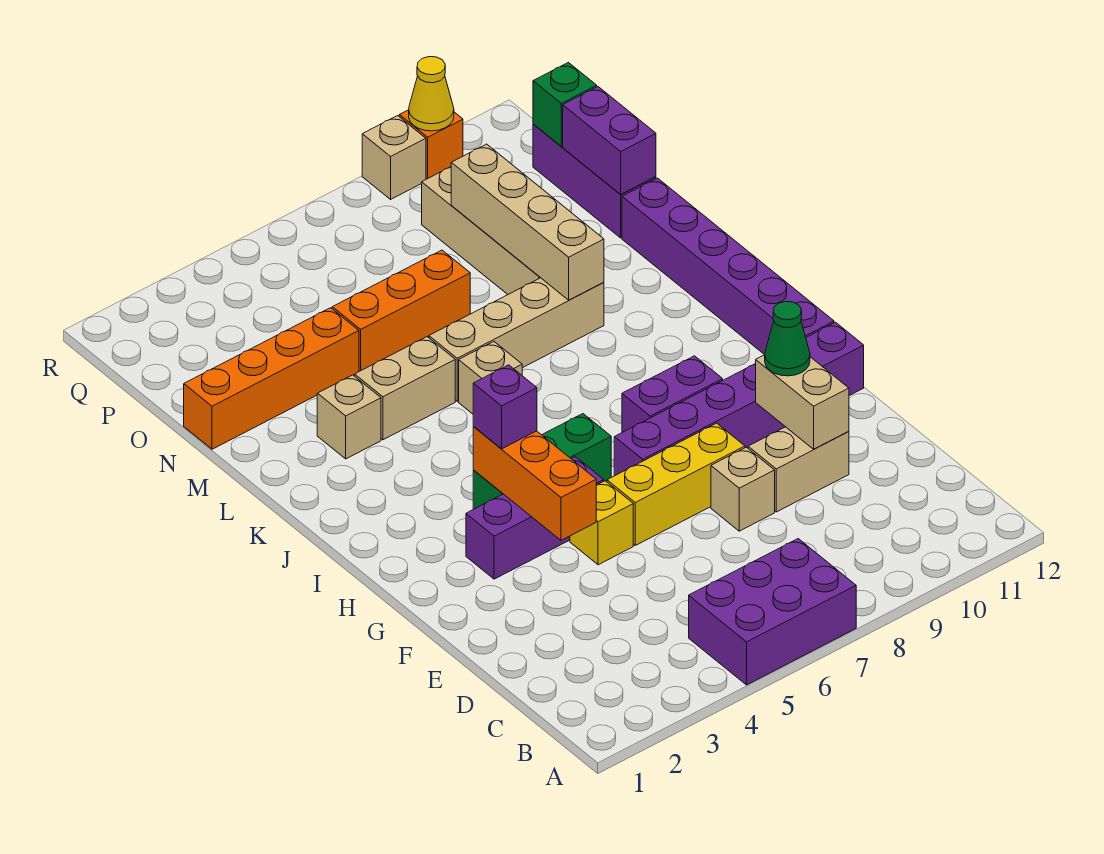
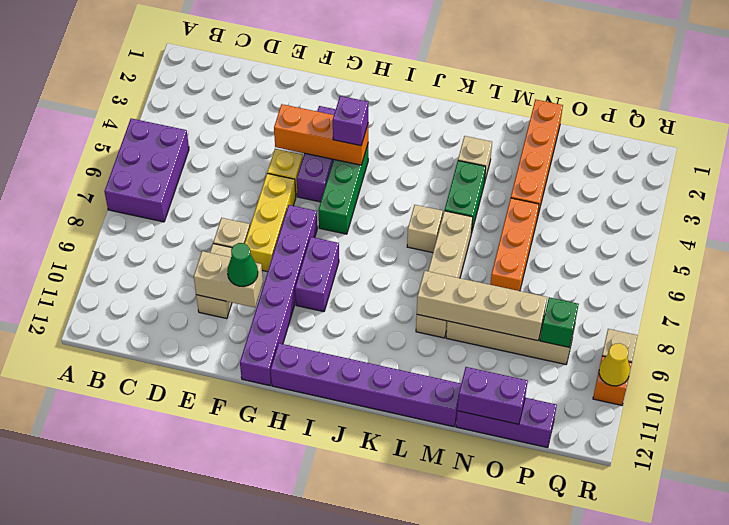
tan brick L4:L5 level 1 -> green brick L4:L5 level 1
green brick P12 level 2 -> green brick P9 level 2

